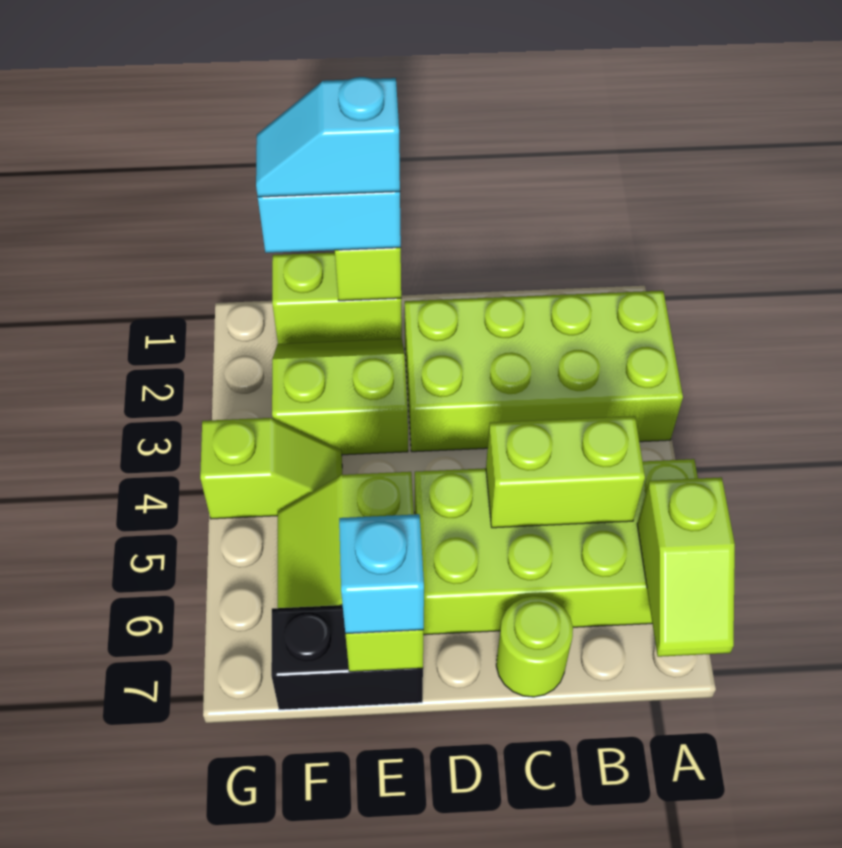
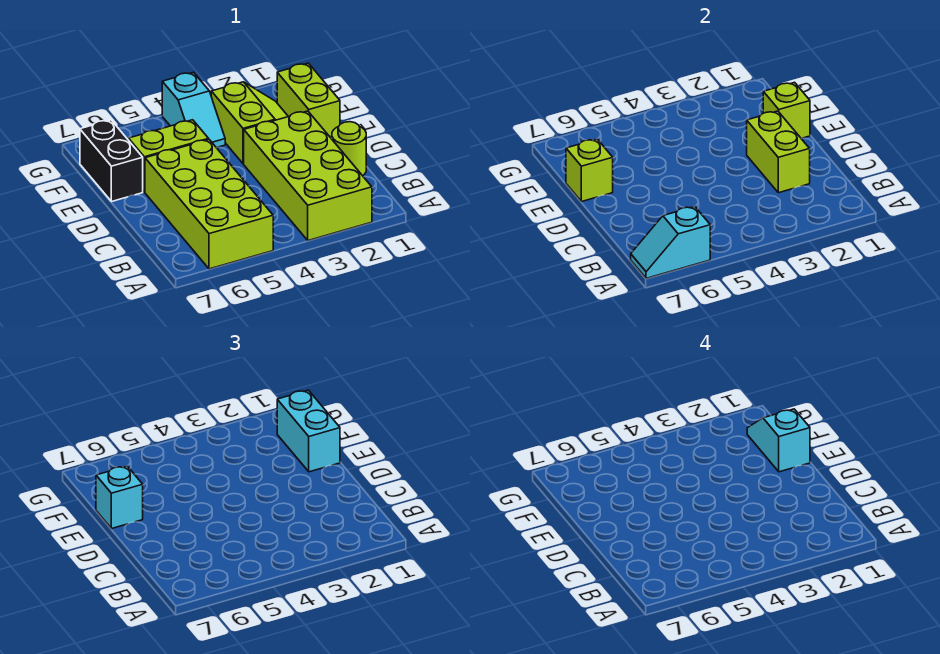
lime slope A6:A7 level 2 top 6 -> cyan slope A6:A7 level 2 top 6
lime brick B5:C5 level 2 -> lime brick C2:D2 level 2
lime round brick C7 level 1 -> lime round brick C1 level 1
lime slope F4:G4 level 1 top G -> cyan slope F4:G4 level 1 top G

